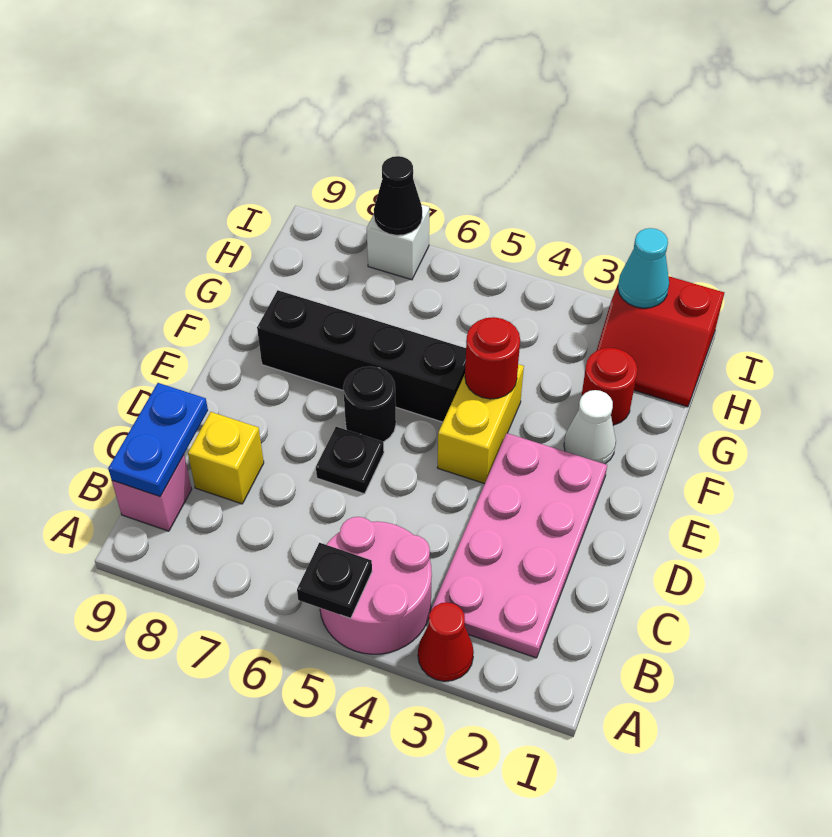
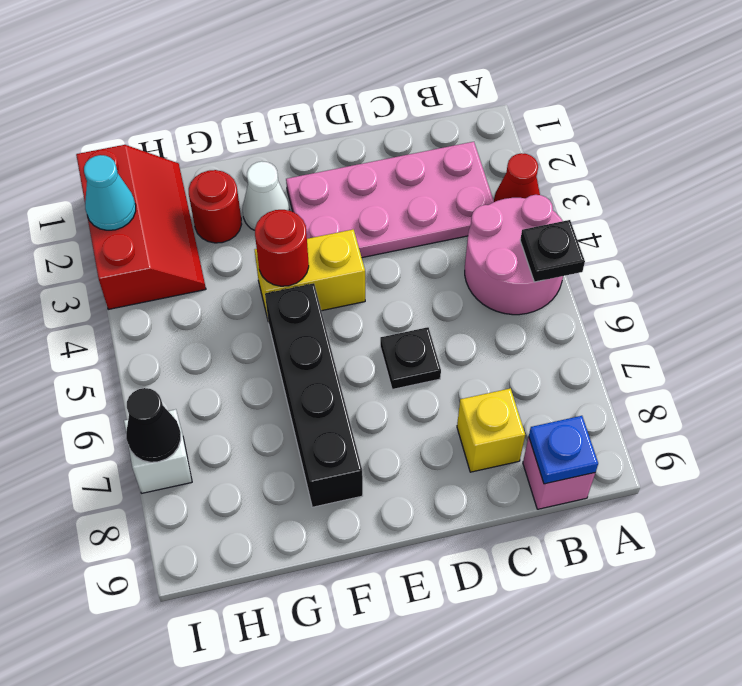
blue plate B9:C9 level 2 -> blue plate B9 level 2
black round brick E6 level 1 -> none
red slope H1:I2 level 1 top I -> red slope H1:I3 level 1 top I

